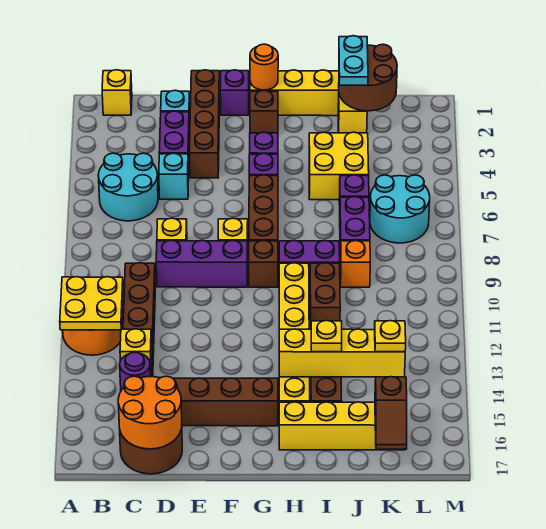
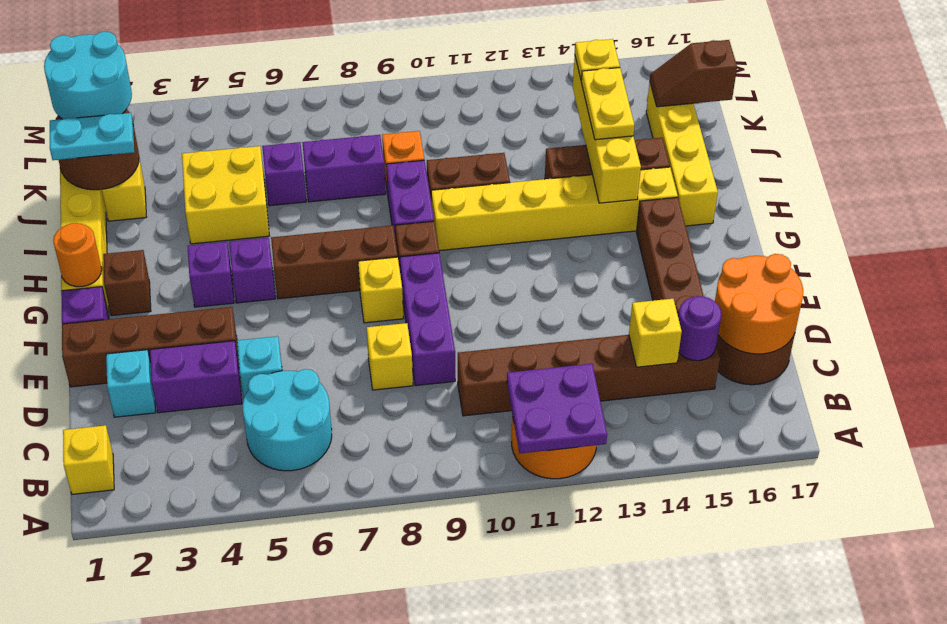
yellow plate A11:B12 level 2 -> purple plate A11:B12 level 2
yellow plate I14 level 3 -> yellow plate I14:J14 level 3
cyan round brick K6:L7 level 1 -> cyan round brick K1:L2 level 3
brown slope K16:K17 level 2 top 16 -> brown slope K16:K17 level 2 top 17

